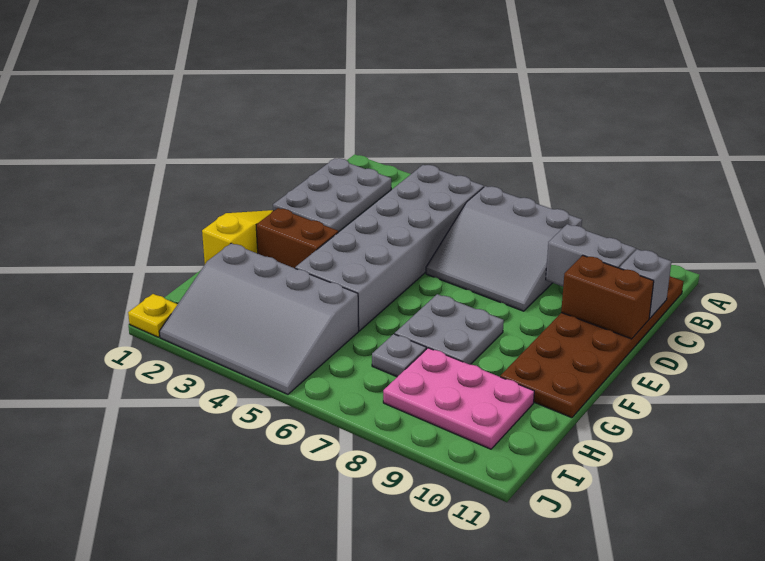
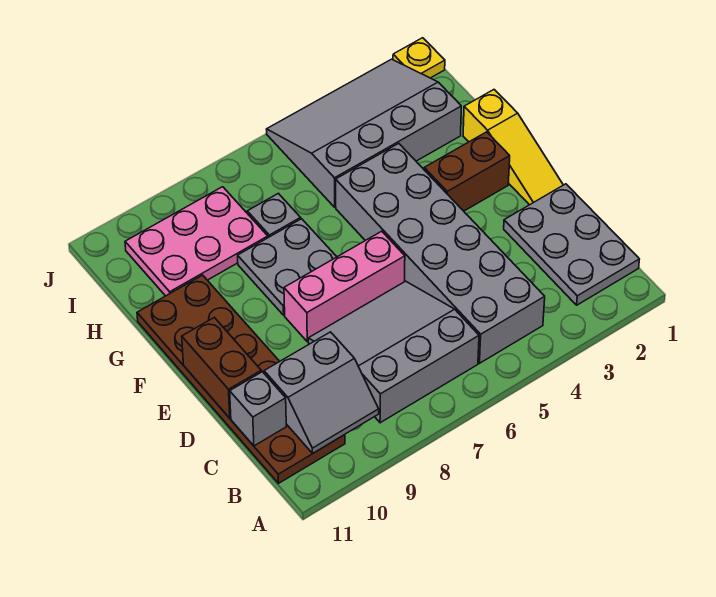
brown brick D10:D11 level 2 -> brown brick D11:E11 level 2
none -> pink brick E6:E8 level 1

